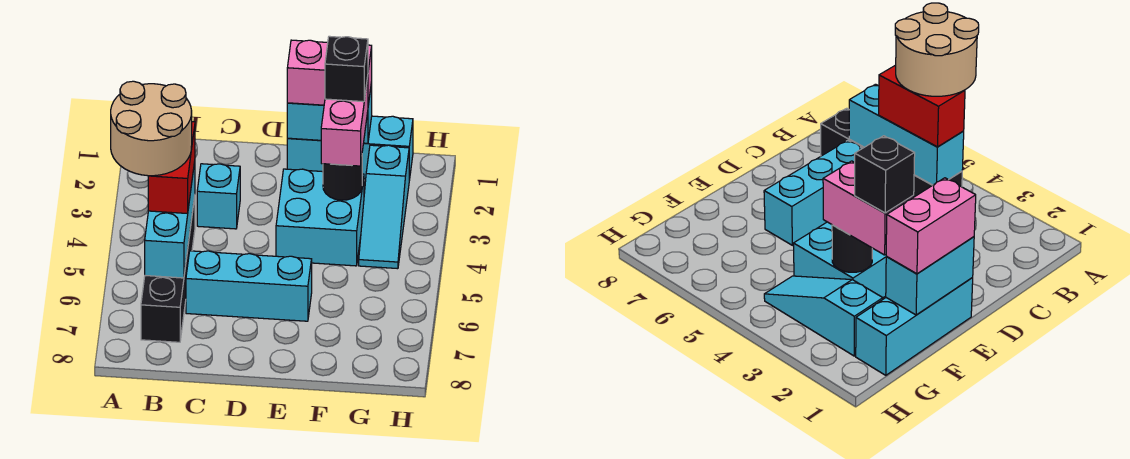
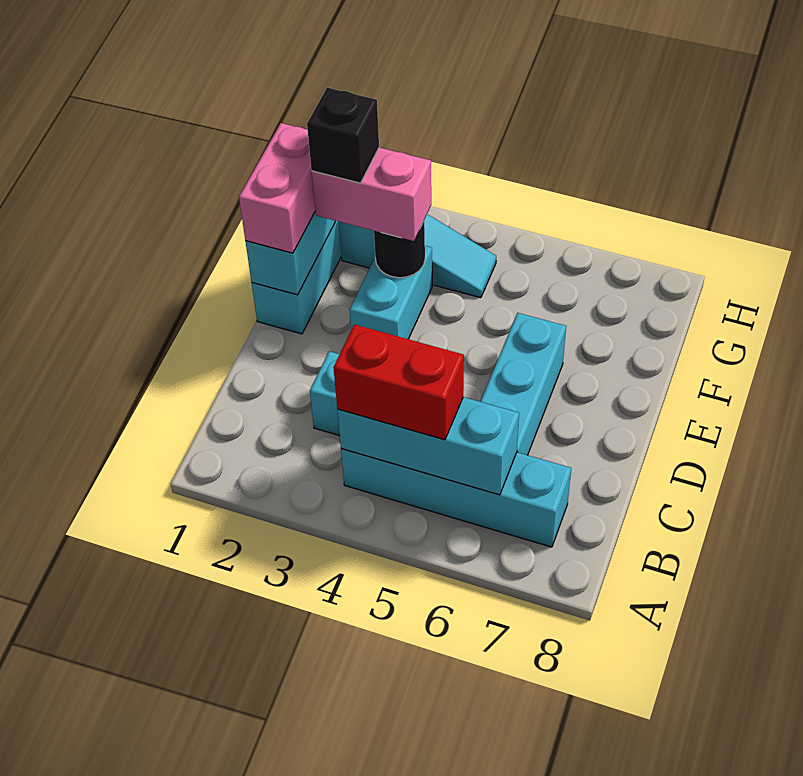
tan round brick A4:B5 level 4 -> none
black brick B4:B7 level 1 -> cyan brick B4:B7 level 1
cyan brick E3:F4 level 1 -> cyan brick E3:F3 level 1

